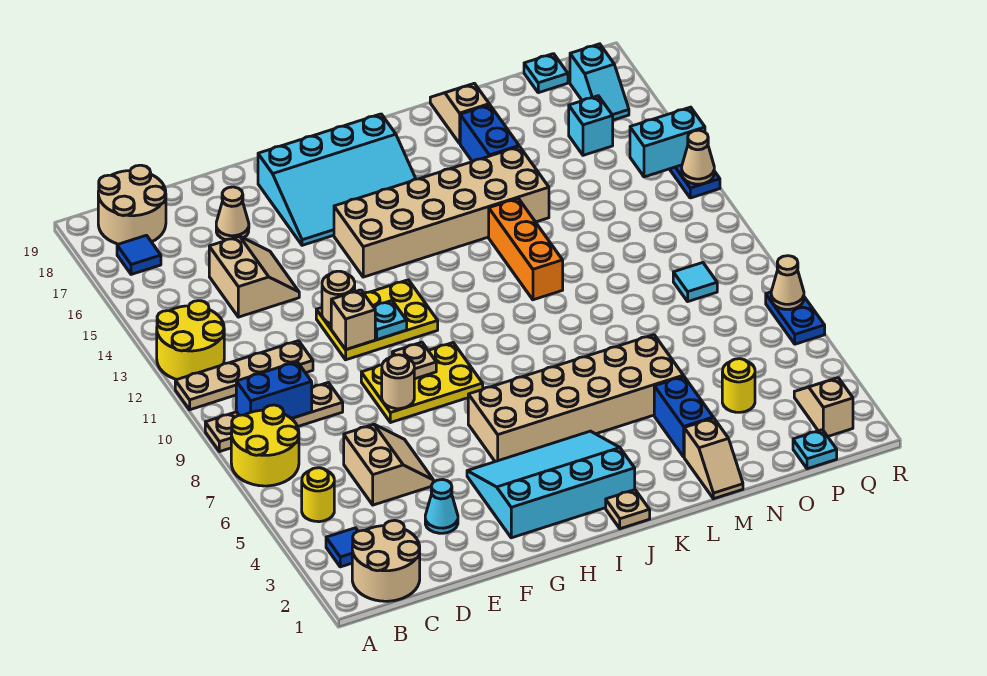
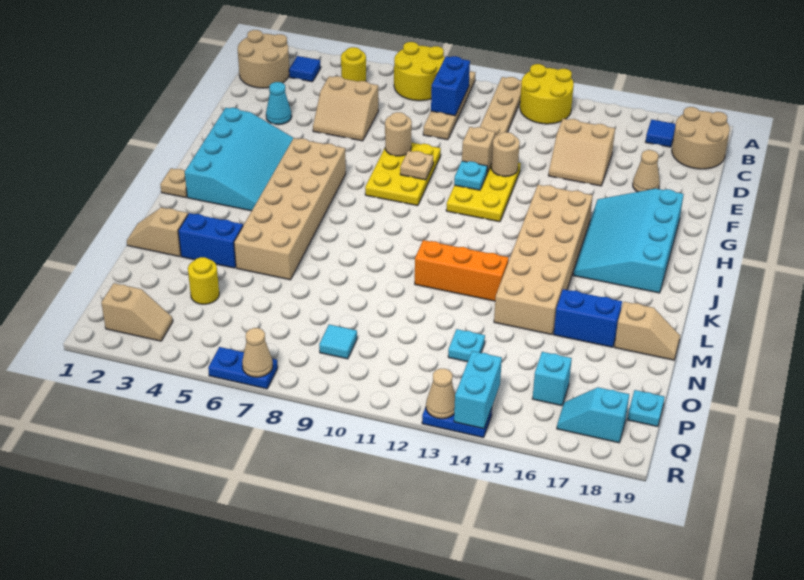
cyan plate P1 level 1 -> cyan plate O13 level 1

